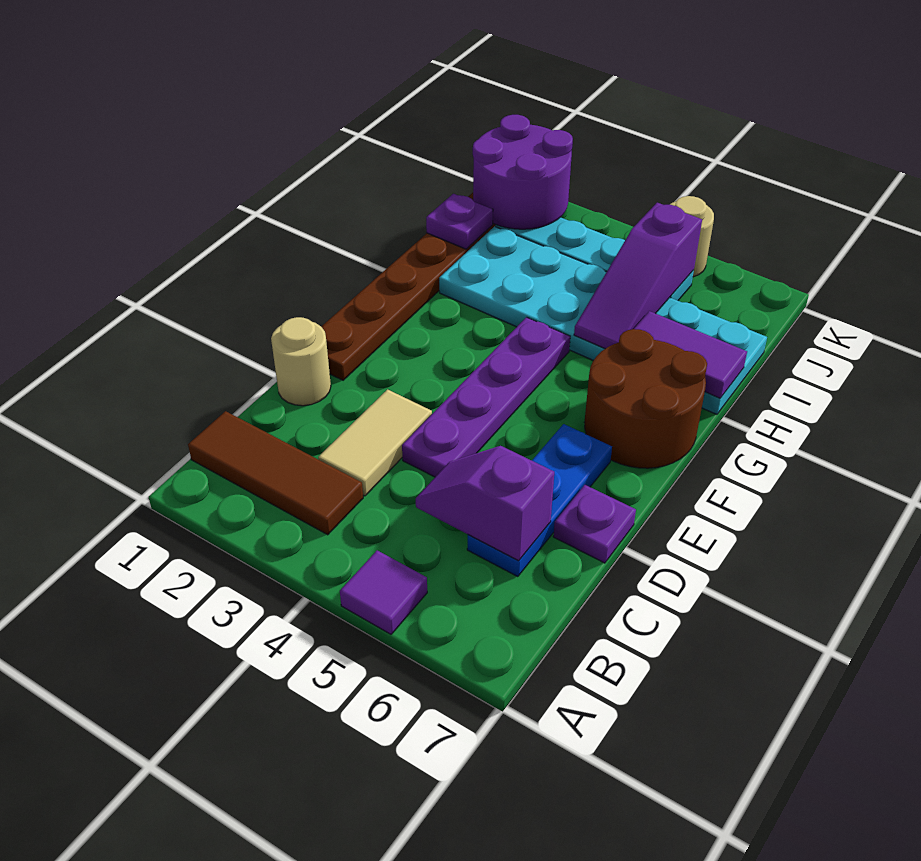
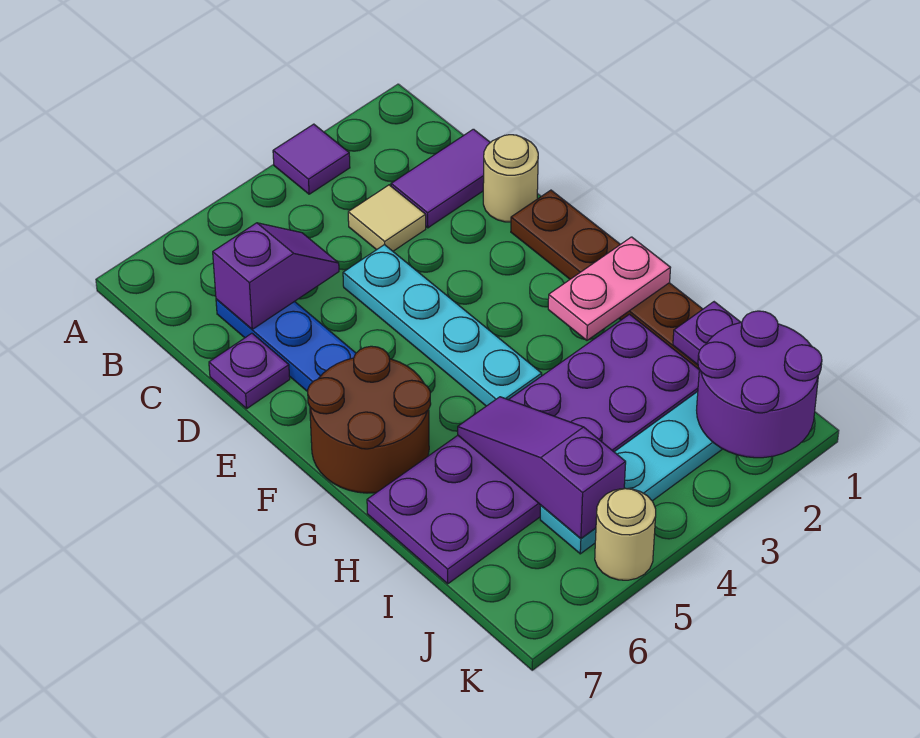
purple tile A5 level 1 -> purple tile A3 level 1
brown tile B1:B3 level 1 -> none
tan tile C3:D3 level 1 -> tan tile C3 level 1
purple plate D4:G4 level 1 -> cyan plate D4:G4 level 1
none -> pink plate G1:G2 level 2
cyan plate H2:I7 level 1 -> purple plate H2:I7 level 1
purple tile H6:H7 level 2 -> purple tile C1:C2 level 1

